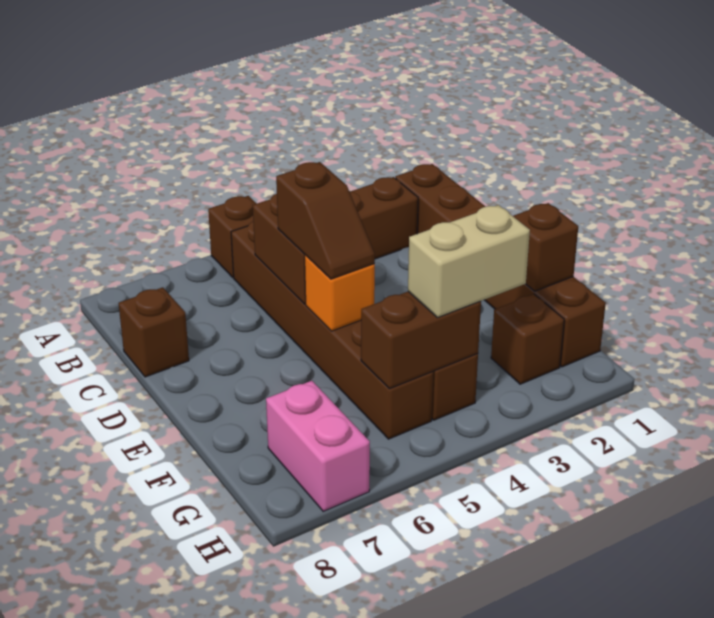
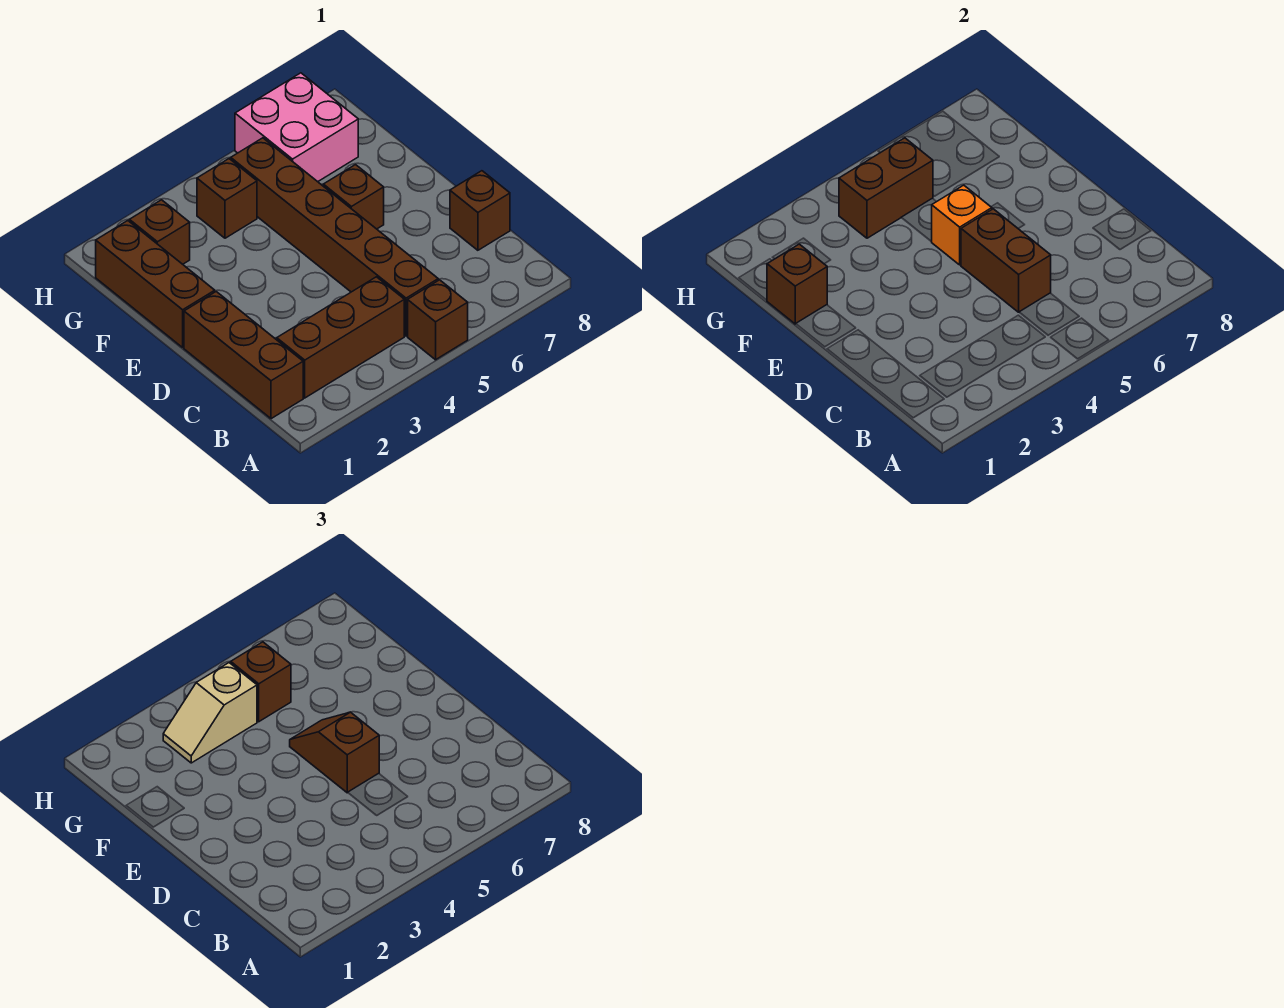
none -> brown brick E6 level 1
tan brick G3:G4 level 3 -> tan slope G3:G4 level 3 top 4
none -> brown brick G5 level 3
pink brick G7:H7 level 1 -> pink brick G6:H7 level 1

